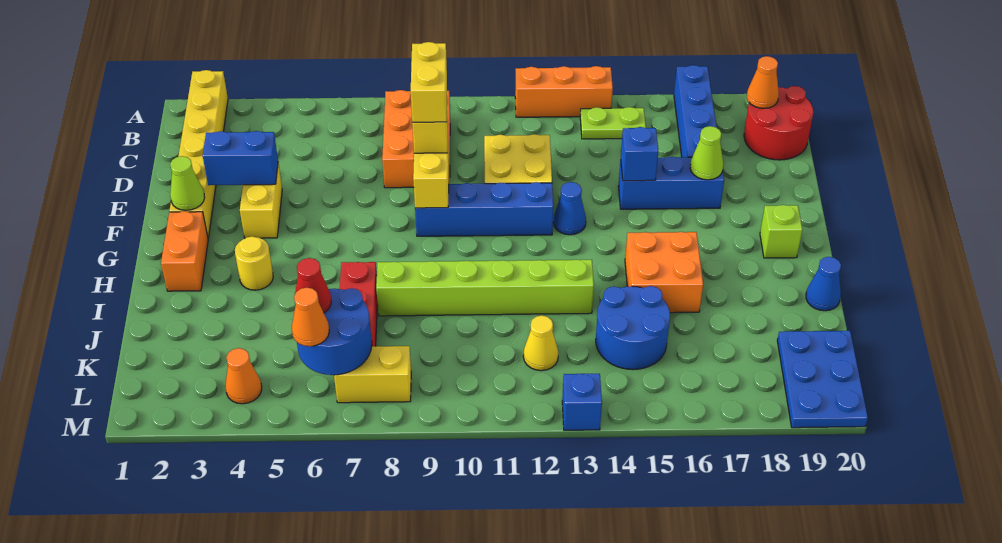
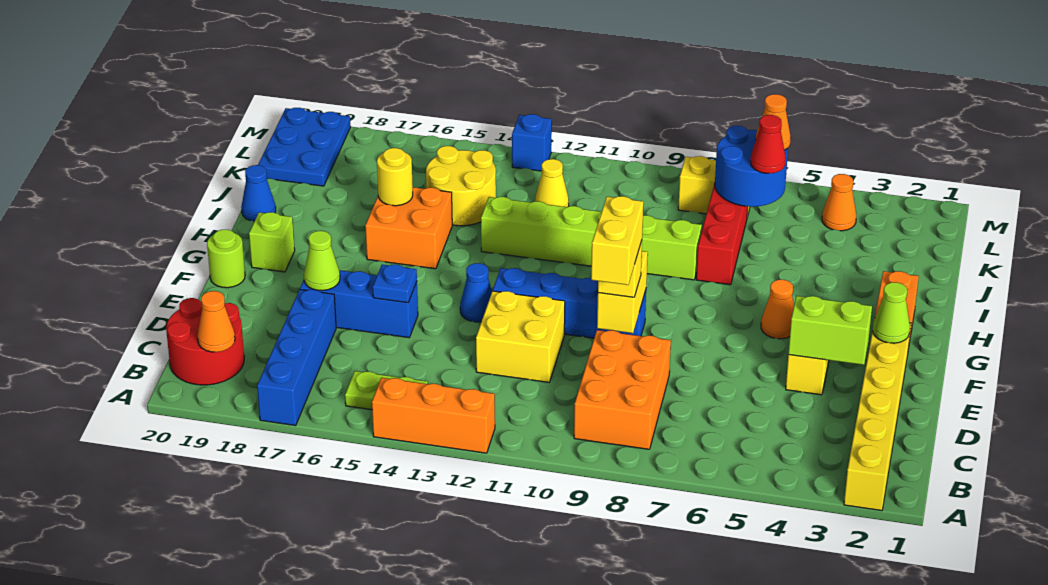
blue brick E3:E4 level 2 -> lime brick E3:E4 level 2
blue brick E15 level 2 -> blue plate E15 level 2
none -> lime round brick F20 level 1
none -> orange cone G5 level 1
yellow round brick H4 level 1 -> yellow round brick I16 level 2
blue round brick J14:K15 level 1 -> yellow round brick J14:K15 level 1

